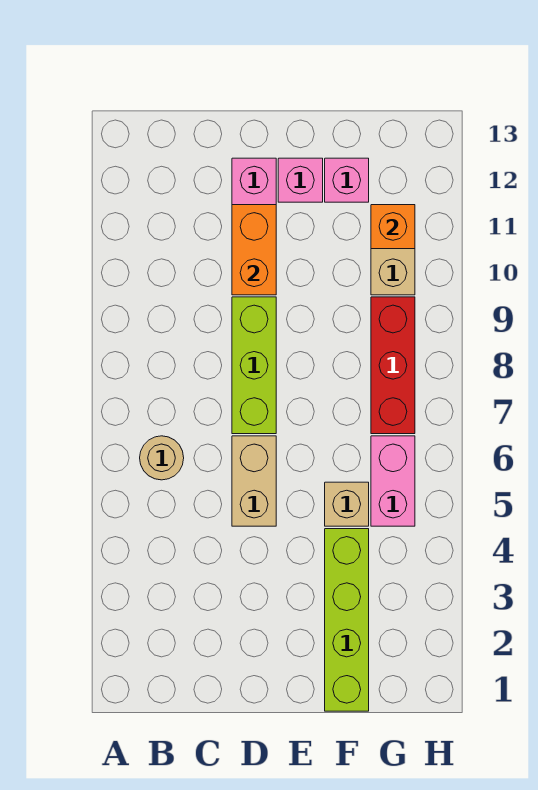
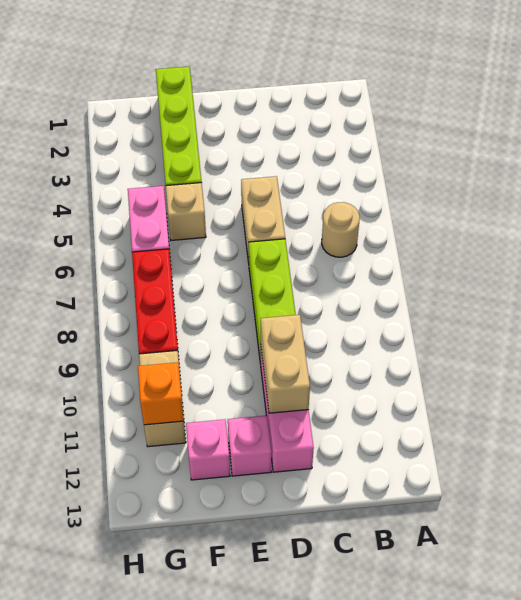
orange brick D10:D11 level 2 -> tan brick D10:D11 level 2

